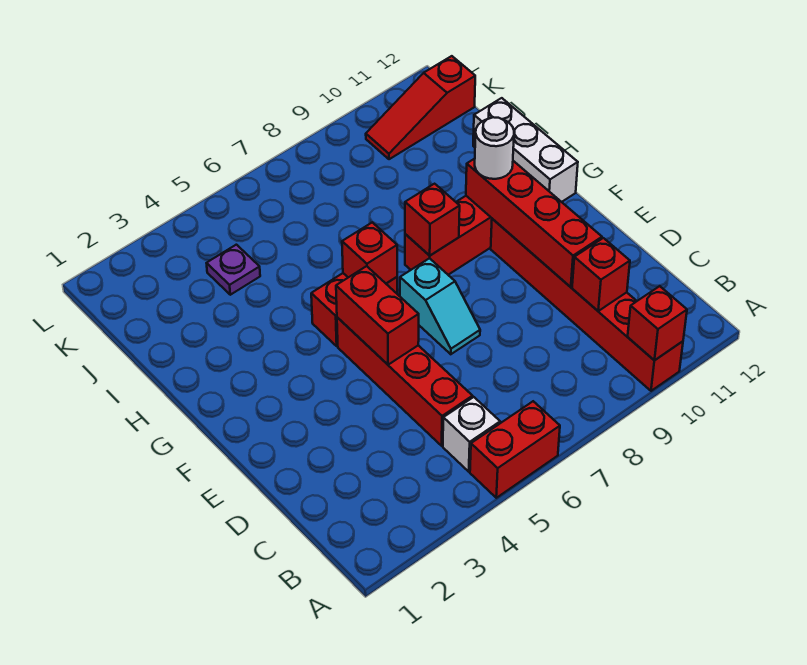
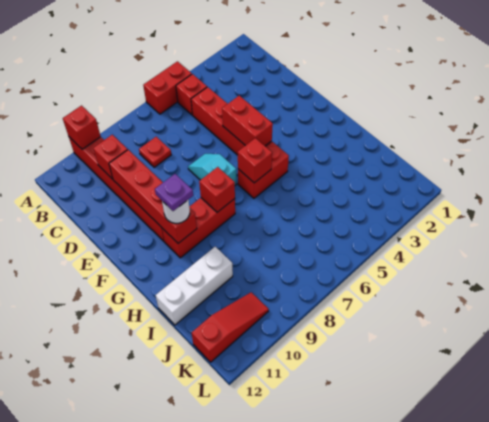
white brick B5 level 1 -> red brick B5 level 1
none -> red plate C8 level 1
white brick G12:I12 level 1 -> white brick I10:I12 level 1
purple plate J4 level 1 -> purple plate G10 level 4

